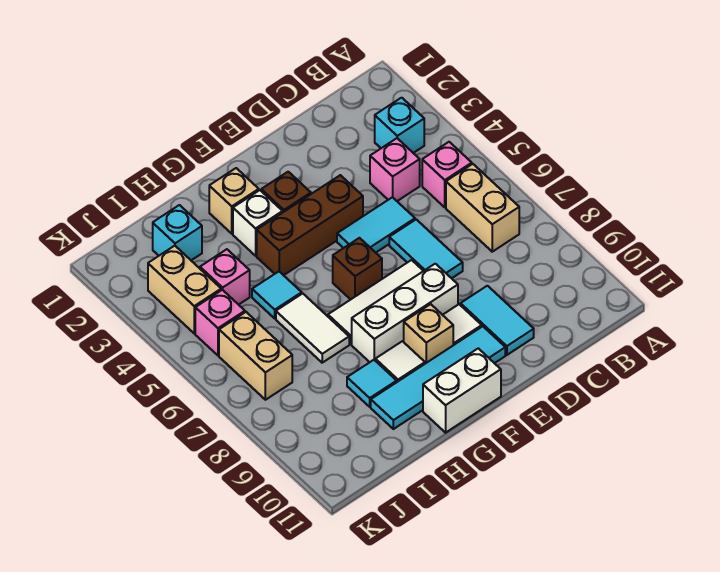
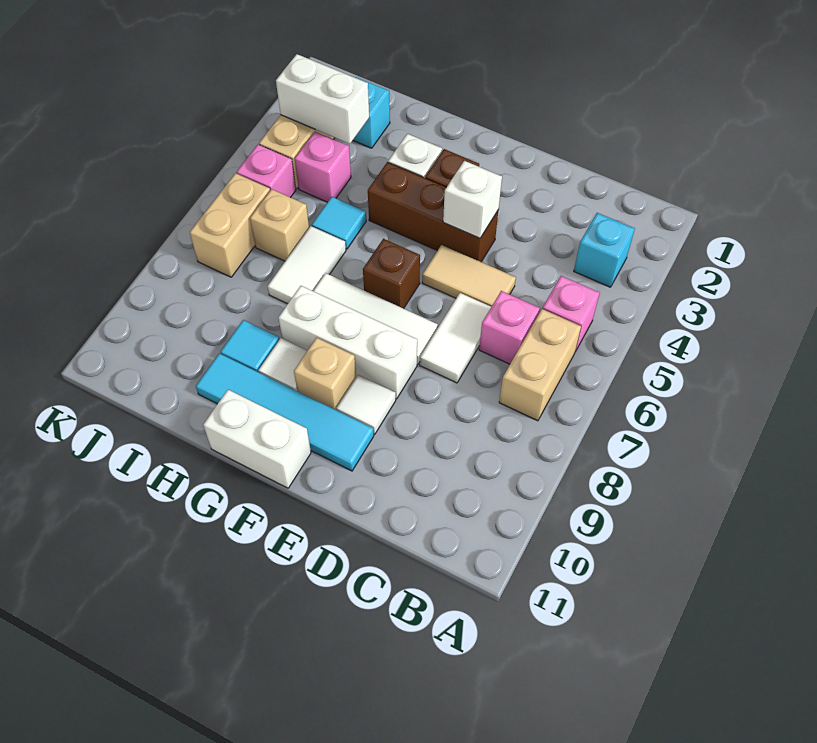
pink brick C4 level 1 -> pink brick C6 level 1
cyan tile D5:E5 level 1 -> tan tile D5:E5 level 1
cyan tile D6:D7 level 1 -> white tile D6:D7 level 1
cyan tile D9:D10 level 1 -> none
none -> white brick E4 level 2
tan brick G2 level 1 -> tan brick I6 level 1
none -> white brick I3:J3 level 2

